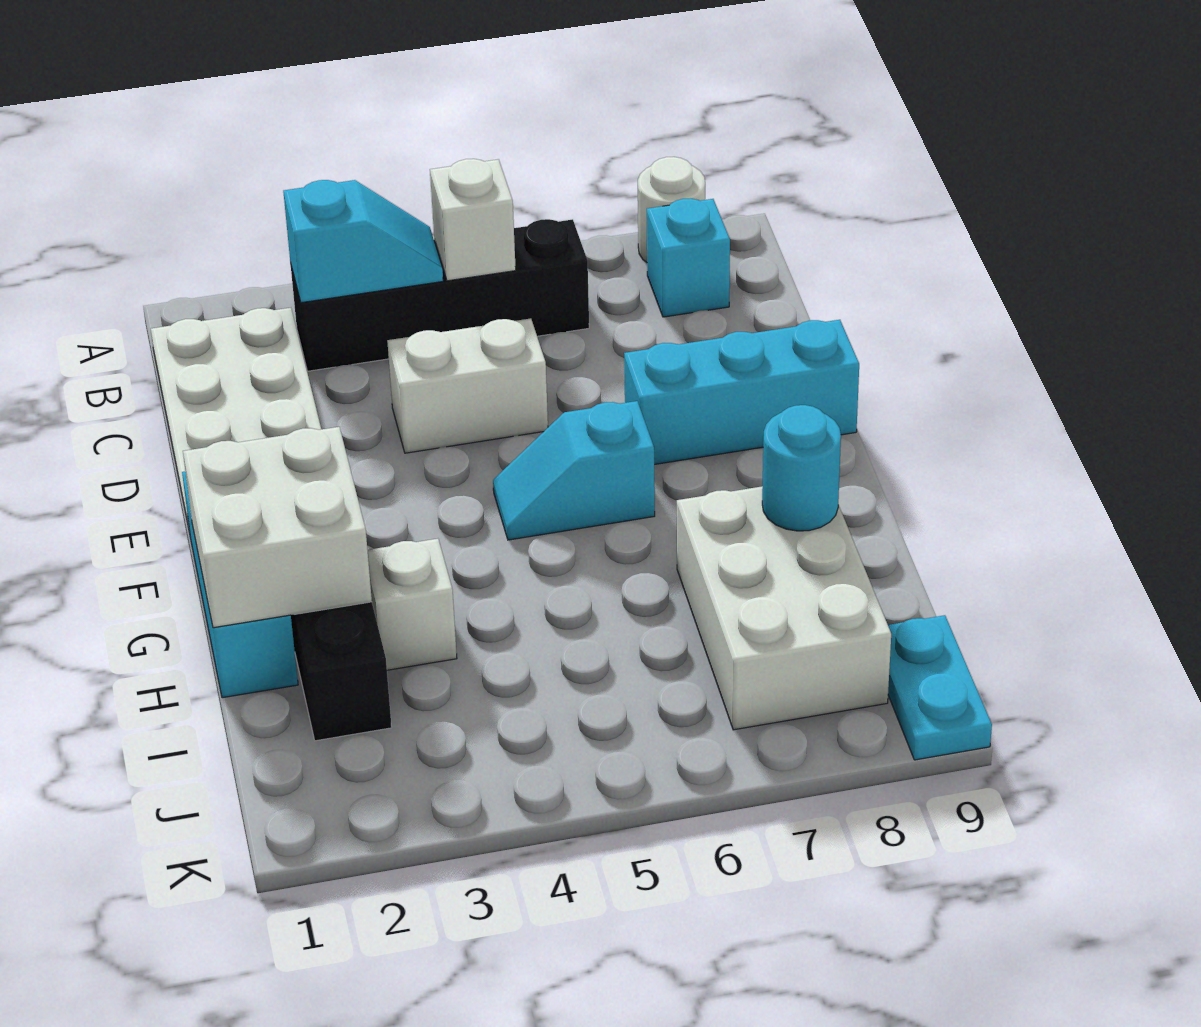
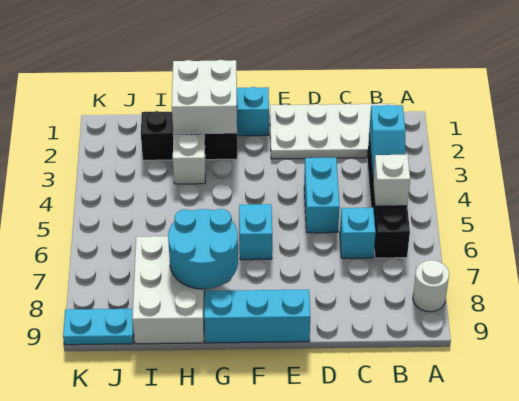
cyan brick B8 level 1 -> cyan brick C6 level 1
white brick D4:D5 level 1 -> cyan brick D4:D5 level 1
cyan brick E7:E9 level 1 -> cyan brick E9:G9 level 1
white brick H7:J8 level 1 -> white brick H7:I9 level 1
cyan round brick H8 level 2 -> cyan round brick G7:H8 level 2

